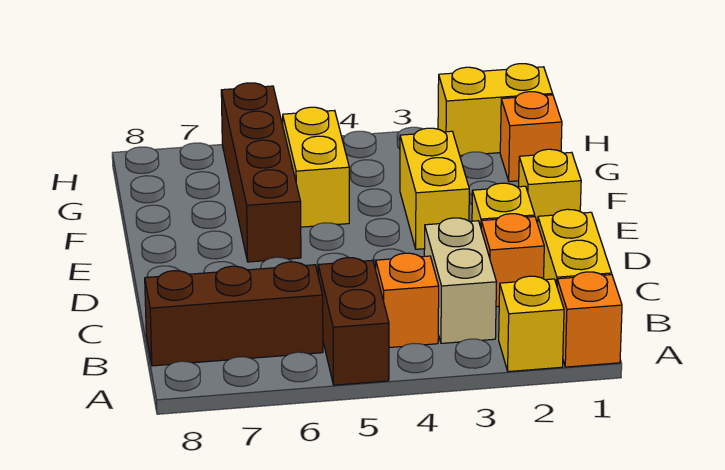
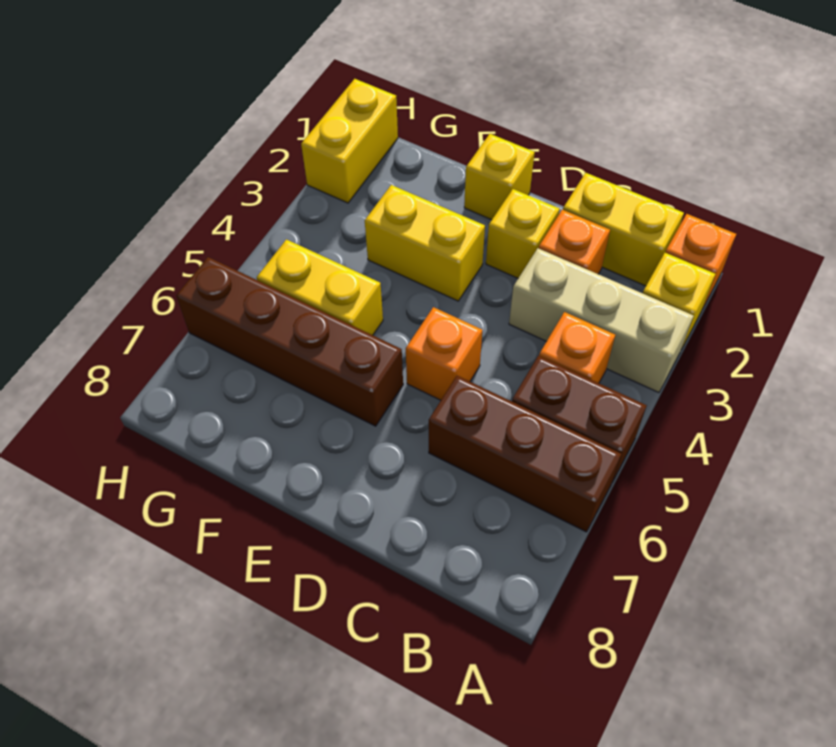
tan brick B3:C3 level 1 -> tan brick A3:C3 level 1
brown brick B6:B8 level 1 -> brown brick A6:C6 level 1
orange brick G1 level 1 -> orange brick D5 level 1

